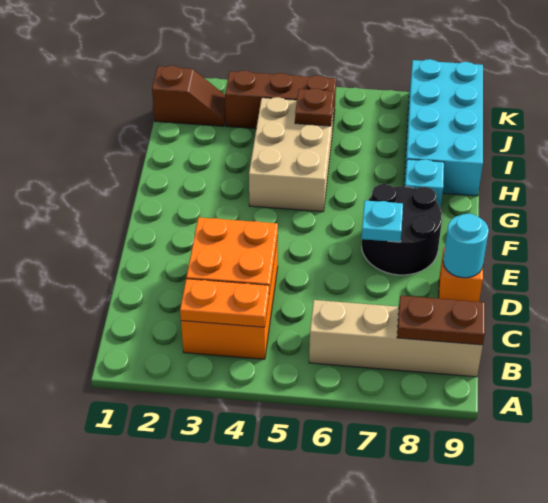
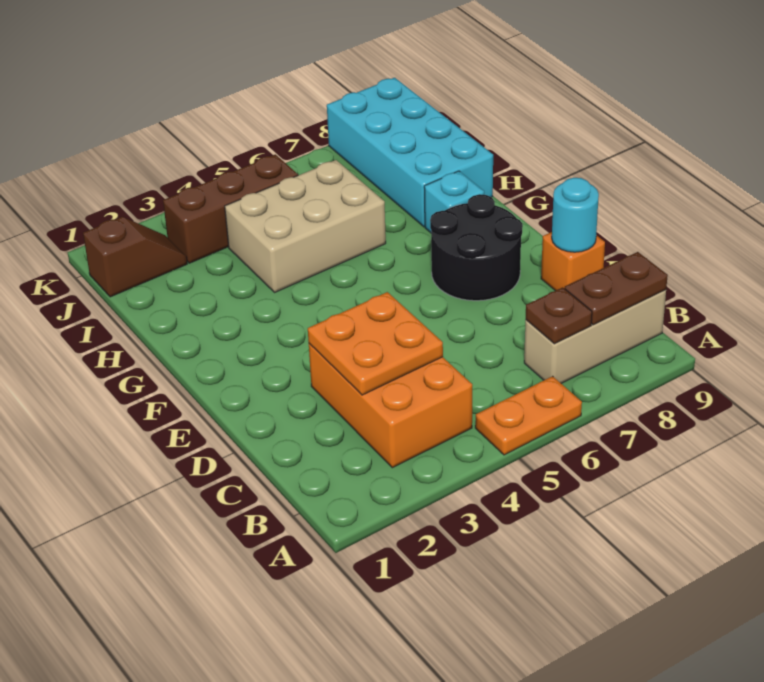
orange plate B3:B4 level 2 -> orange plate A5:A6 level 1
tan brick B6:B9 level 1 -> tan brick B7:B9 level 1
cyan plate E7 level 2 -> none
tan brick G4:I5 level 1 -> tan brick H4:I6 level 1
brown plate I5 level 2 -> brown plate B7 level 2

